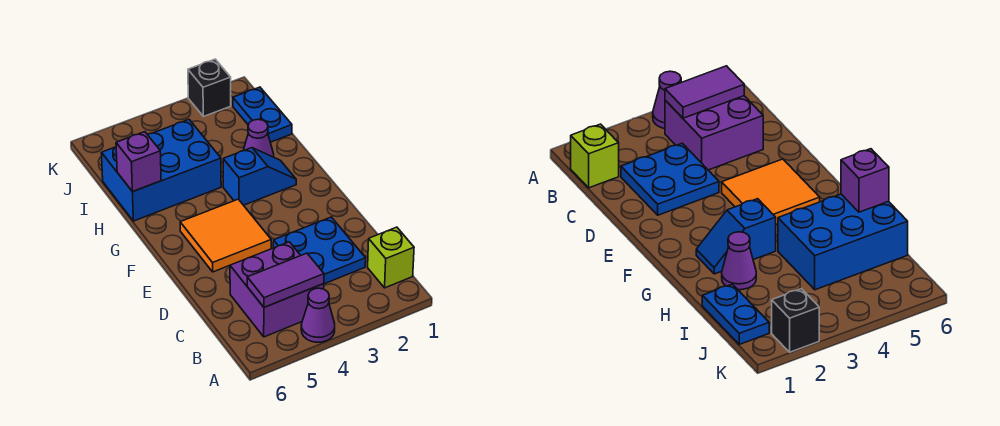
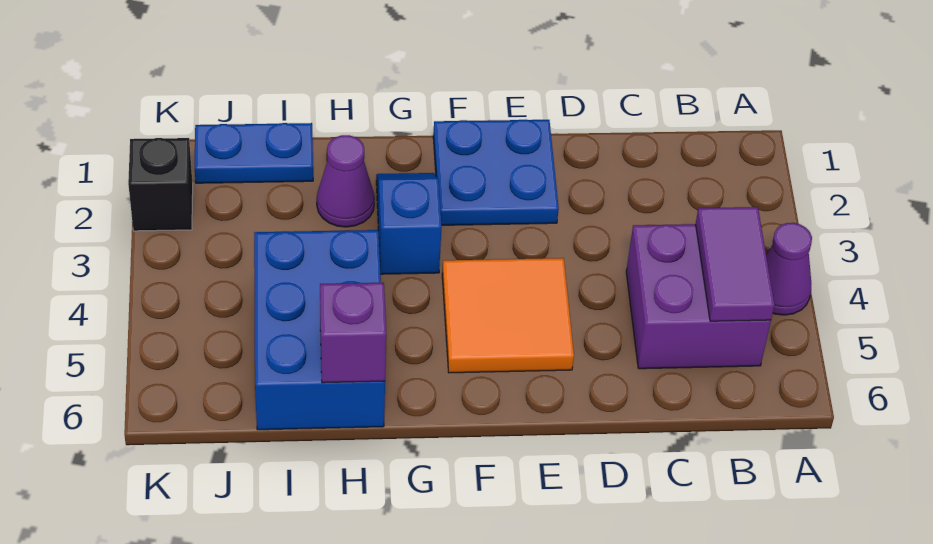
lime brick B1 level 1 -> none
blue plate C2:D3 level 1 -> blue plate E1:F2 level 1

